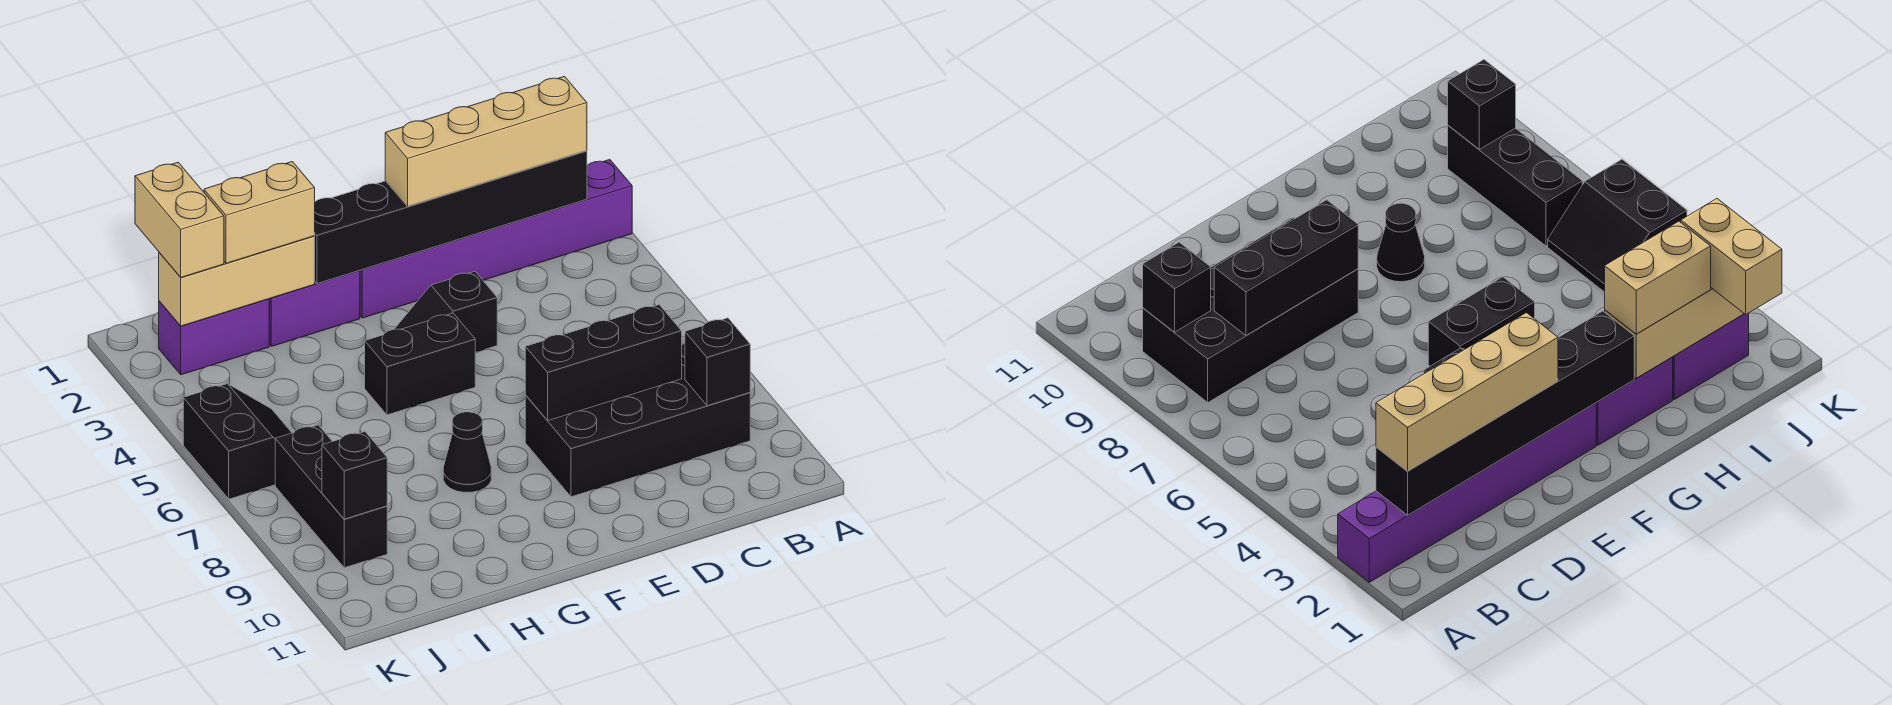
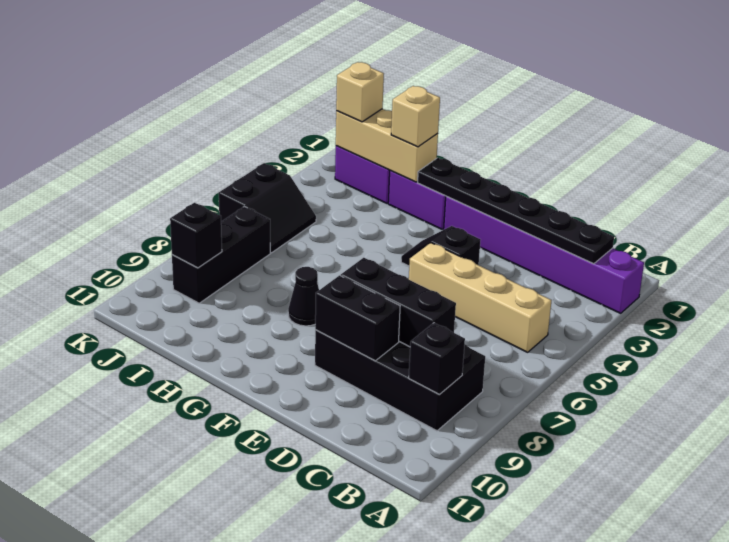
black brick B2:G2 level 2 -> black plate B2:G2 level 2
tan brick B2:E2 level 3 -> tan brick B5:E5 level 1
black brick F5:G5 level 1 -> black brick D9:E9 level 2
tan brick H2:I2 level 3 -> tan brick H2 level 3
tan brick J1:J2 level 3 -> tan brick J2 level 3

